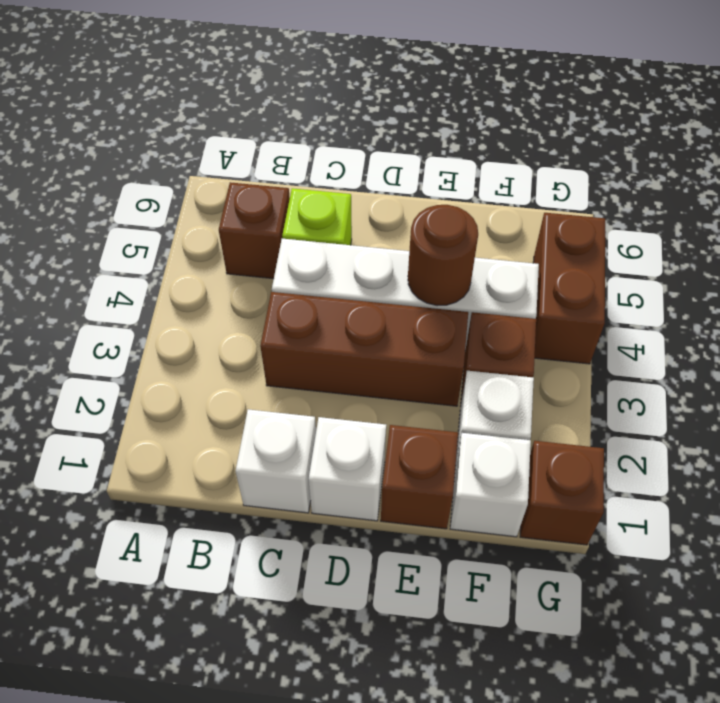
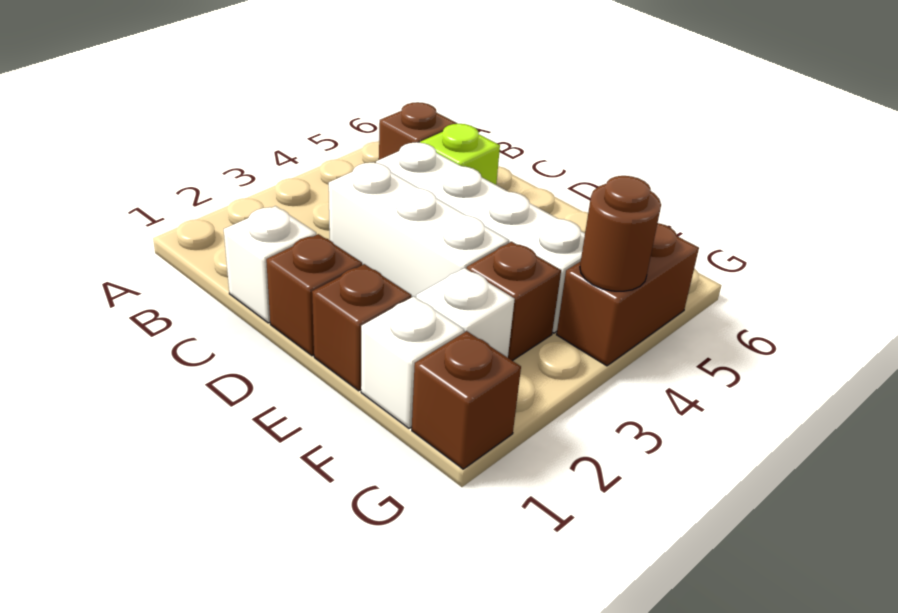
brown brick C3:E3 level 1 -> white brick C3:E3 level 1
white brick D1 level 1 -> brown brick D1 level 1
brown round brick E4 level 2 -> brown round brick G4 level 2

